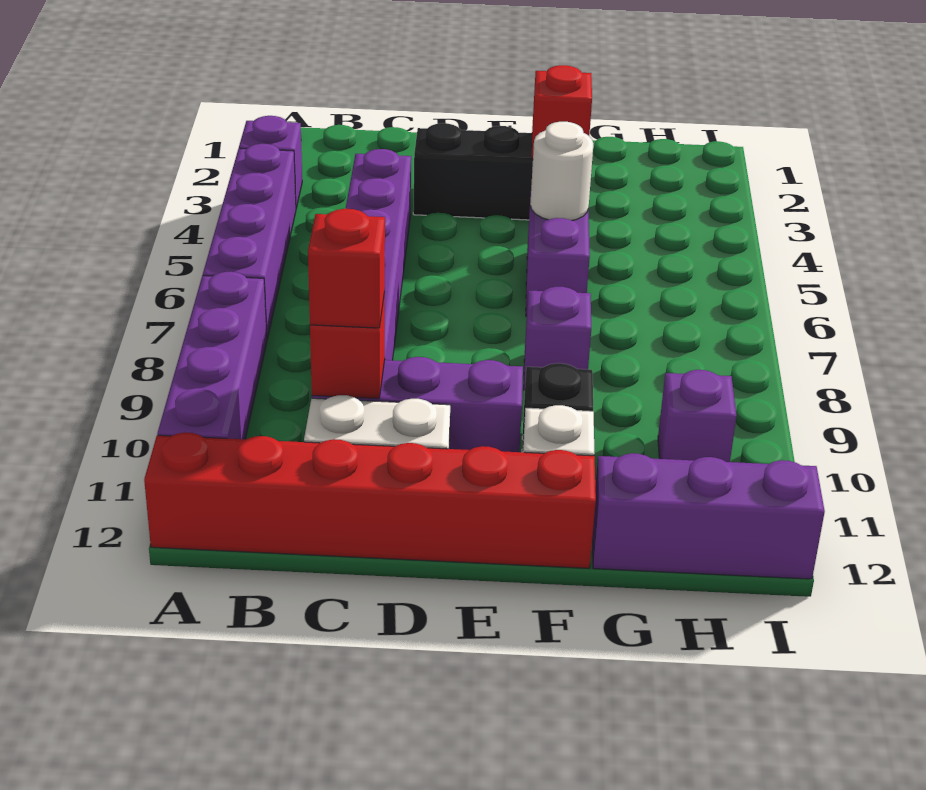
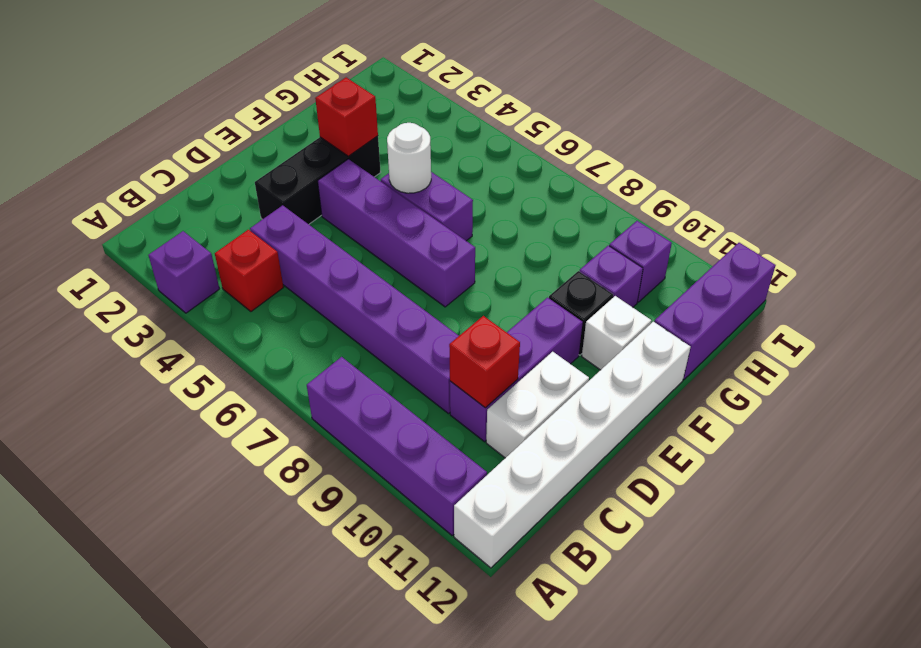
purple brick A4:A7 level 1 -> purple brick E4:E7 level 1
red brick A12:F12 level 1 -> white brick A12:F12 level 1
red brick C10 level 3 -> red brick B4 level 1
purple brick F8 level 1 -> purple brick G10 level 1

